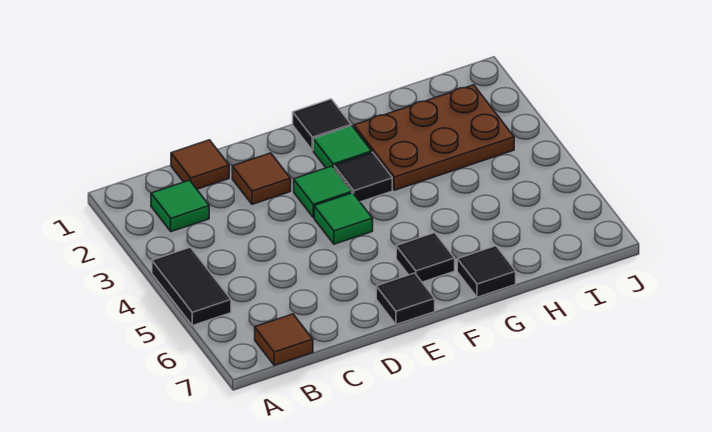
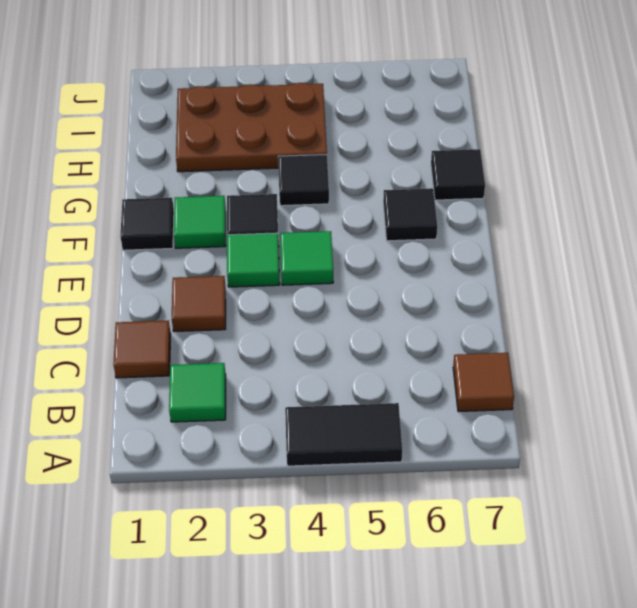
black tile E7 level 1 -> black tile G4 level 1
brown plate G2:I3 level 1 -> brown plate H2:I4 level 1

